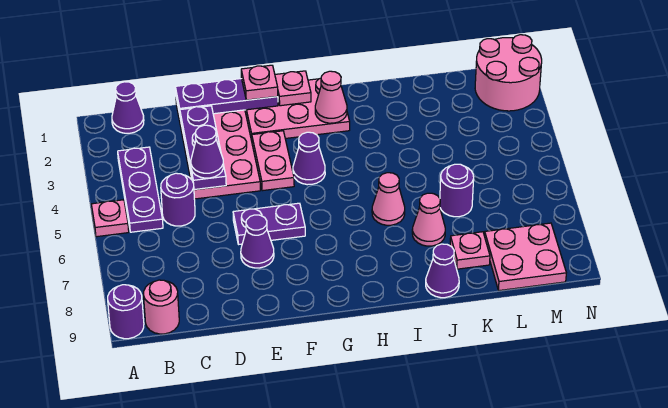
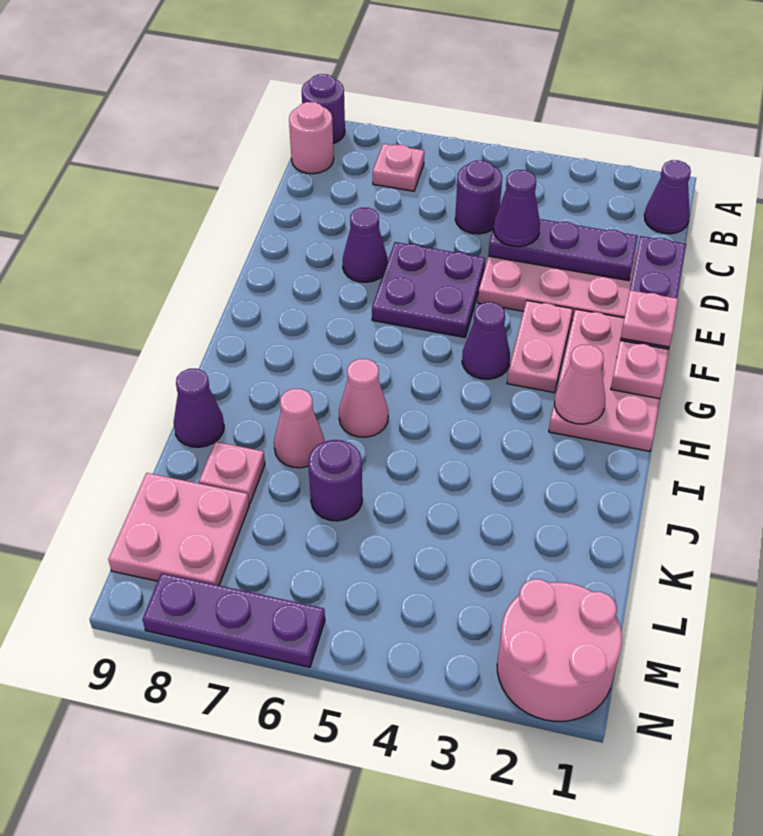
pink plate A5 level 1 -> pink plate B7 level 1
purple plate B3:B5 level 1 -> purple plate N6:N8 level 1
purple plate E6:F6 level 1 -> purple plate E5:F6 level 1
pink plate F3:F4 level 1 -> pink plate F3:G3 level 1

